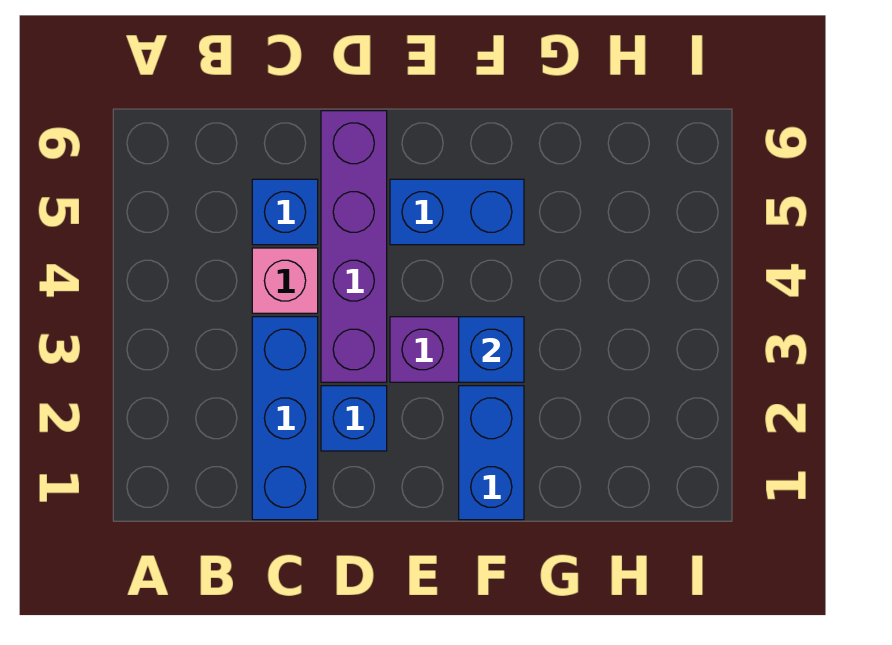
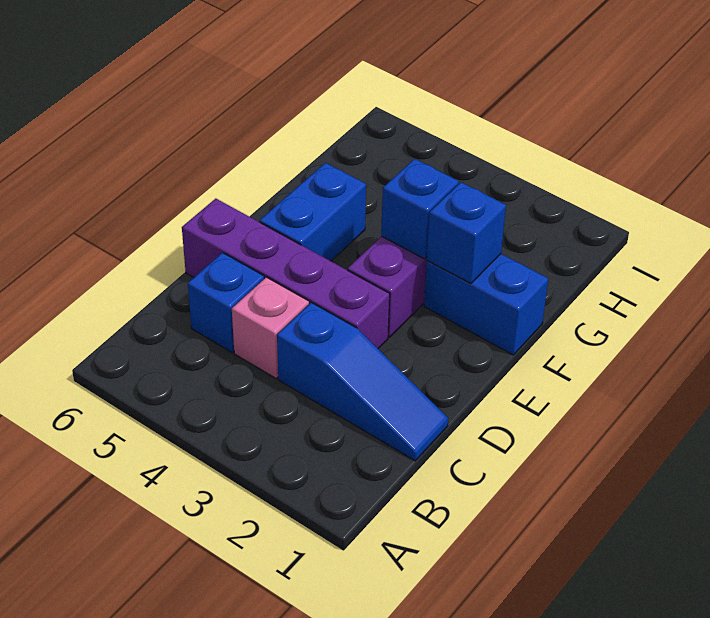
blue brick C1:C3 level 1 -> blue slope C1:C3 level 1 top 3
blue brick D2 level 1 -> blue brick F2 level 2

